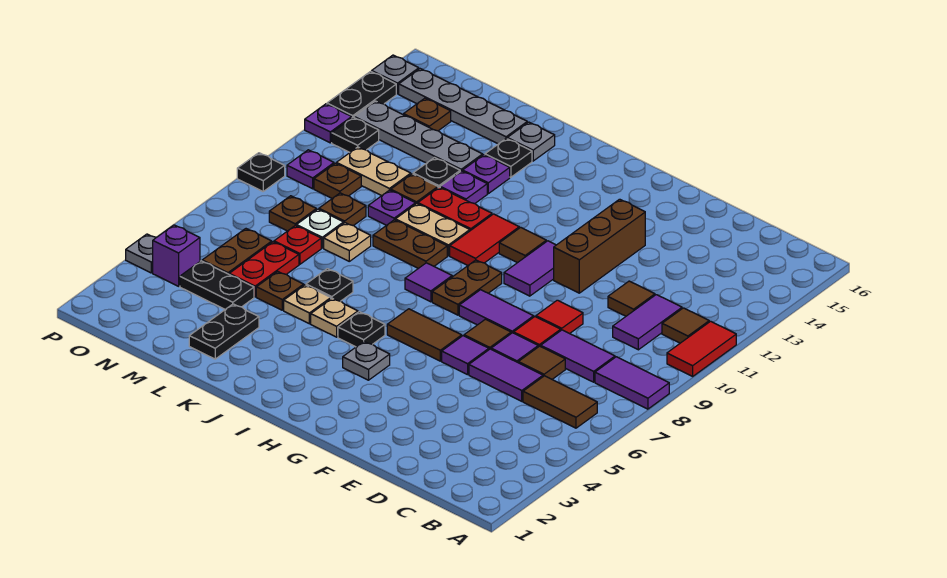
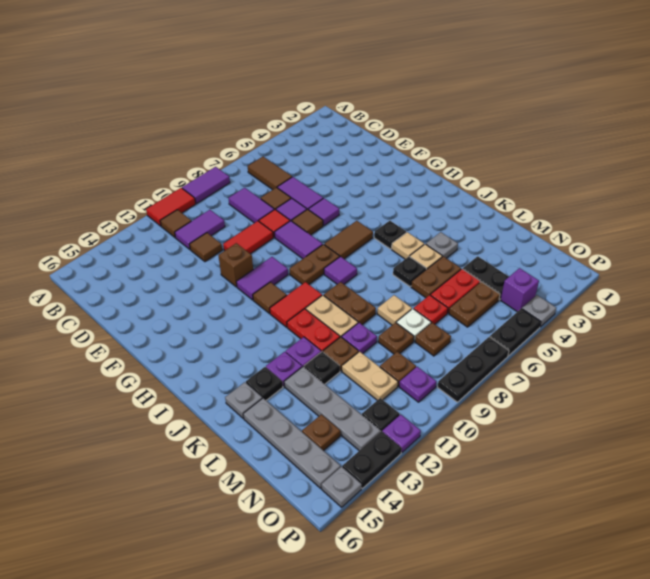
purple tile A8:B8 level 1 -> purple tile A8:A9 level 1
red tile E9 level 1 -> red tile E9:E10 level 1
brown brick F11:F13 level 1 -> brown brick F11 level 1
brown tile G6:H6 level 1 -> brown tile H6:H7 level 1
grey plate H4 level 1 -> grey plate K4 level 1
black plate L2:L3 level 1 -> black plate P5:P6 level 1
brown plate L5 level 1 -> brown plate L5:L6 level 1
black plate P9 level 1 -> black plate P7:P9 level 1

